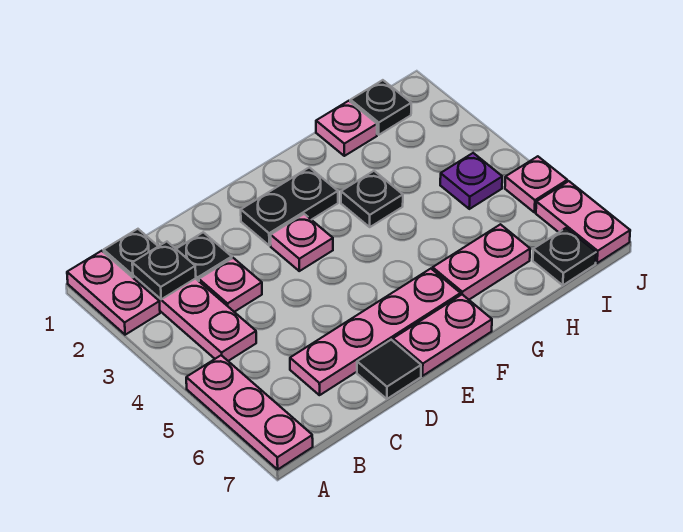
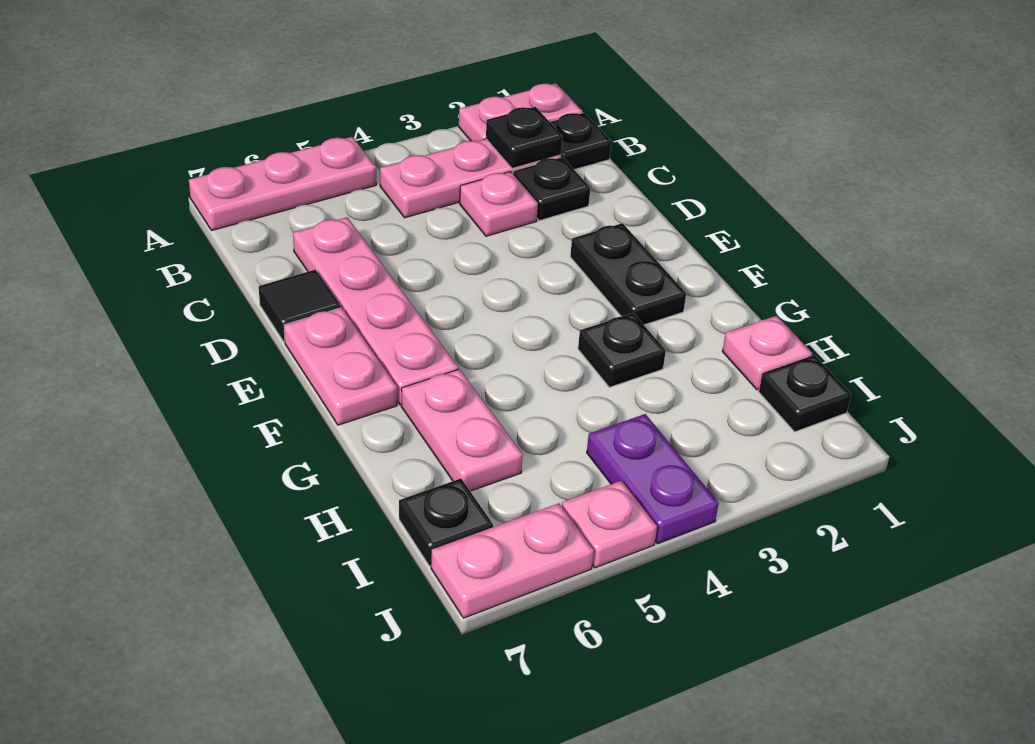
pink plate E3 level 1 -> none
purple plate I4 level 1 -> purple plate I4:J4 level 1

